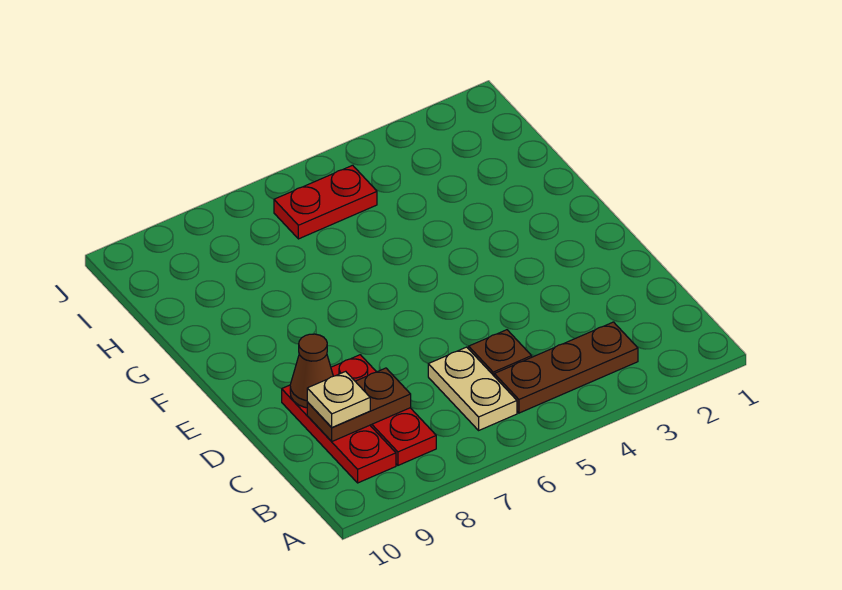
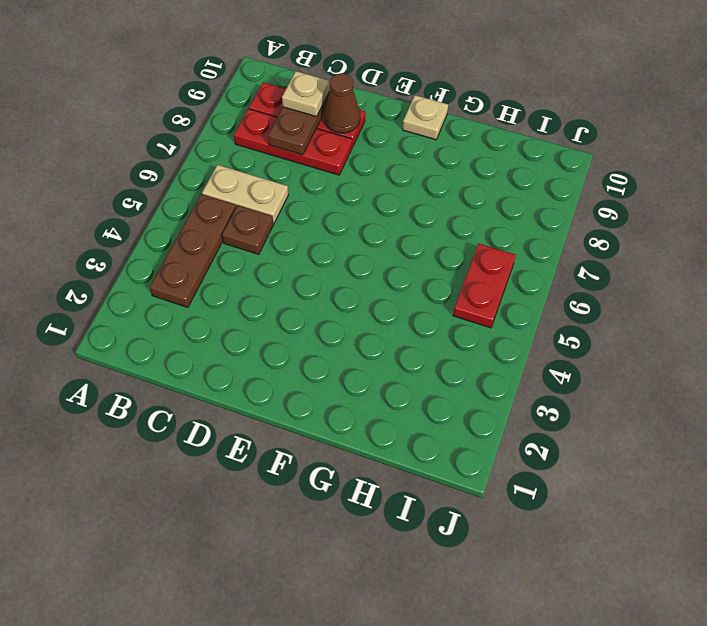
none -> tan plate F10 level 1

